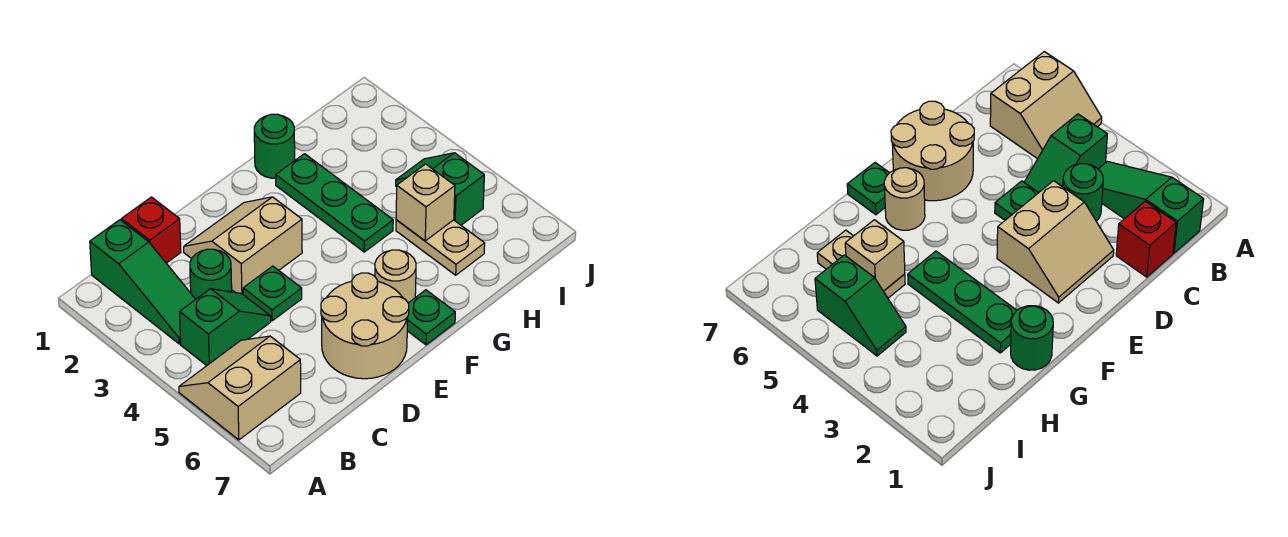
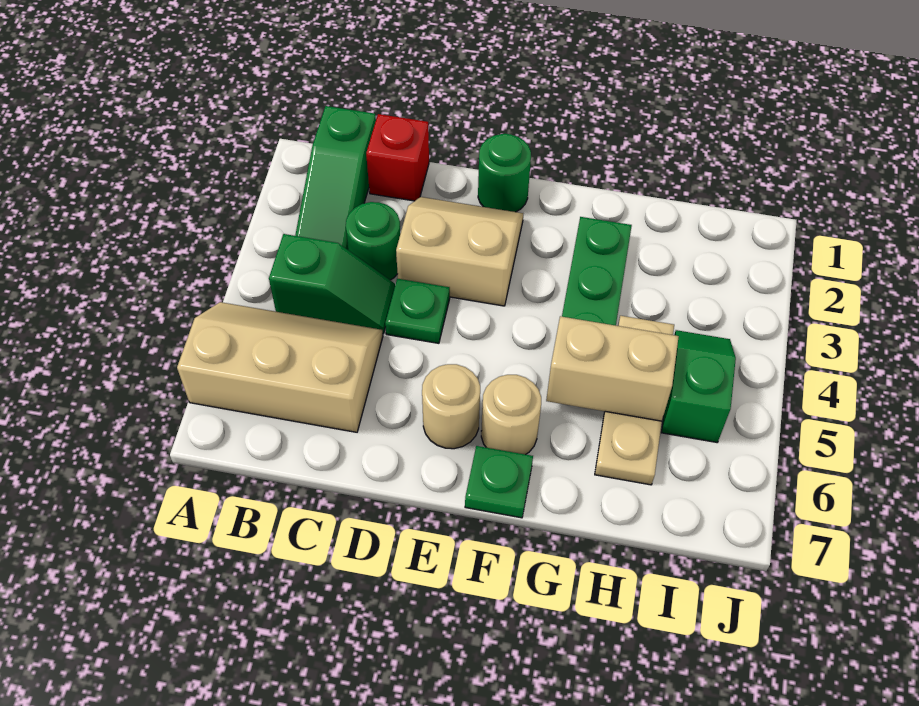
tan slope A5:B6 level 1 top 6 -> tan slope A5:C6 level 1 top 6
tan round brick D6:E7 level 1 -> tan round brick E6 level 1
green round brick G1 level 1 -> green round brick E1 level 1
tan plate H5:H6 level 1 -> tan plate H4:H6 level 1
tan brick H5 level 2 -> tan brick G5:H5 level 2

